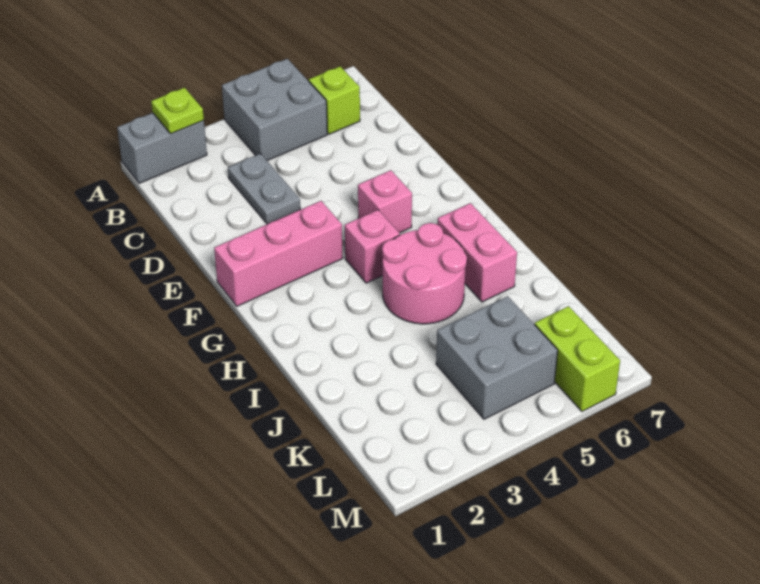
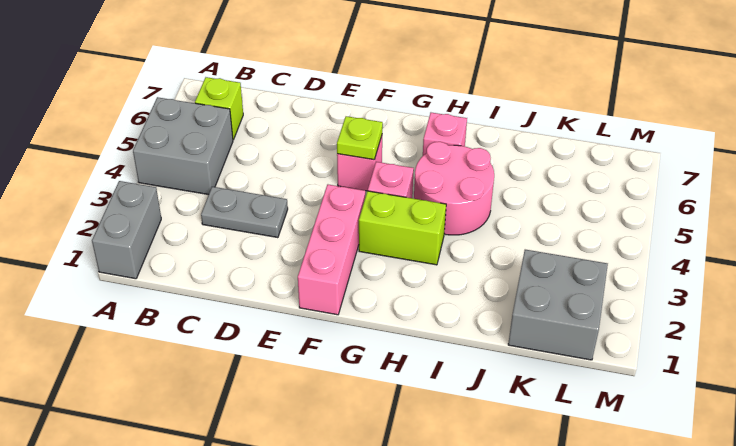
lime plate A2 level 2 -> lime plate F5 level 2
pink brick H6:I6 level 1 -> pink brick H6 level 1
grey brick K4:L5 level 1 -> grey brick K1:L2 level 1
lime brick L6:M6 level 1 -> lime brick G3:H3 level 1

